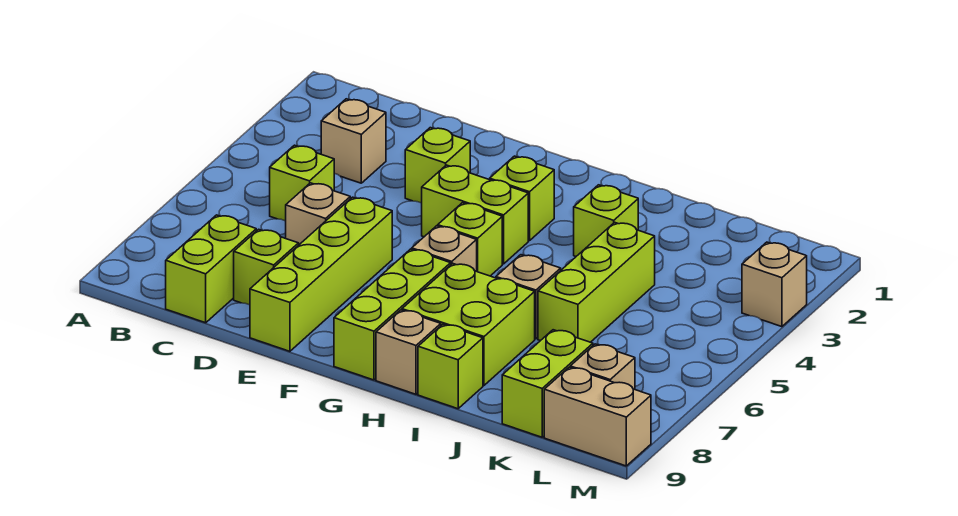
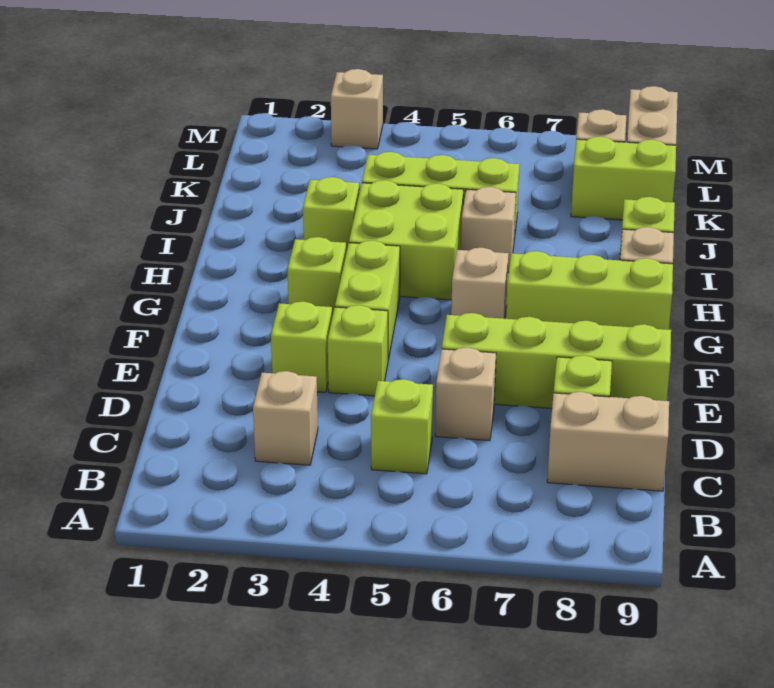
lime brick C8:C9 level 1 -> tan brick C8:C9 level 1
lime brick G5 level 1 -> lime brick E4 level 1
lime brick H7:I8 level 1 -> lime brick H4:I5 level 1

